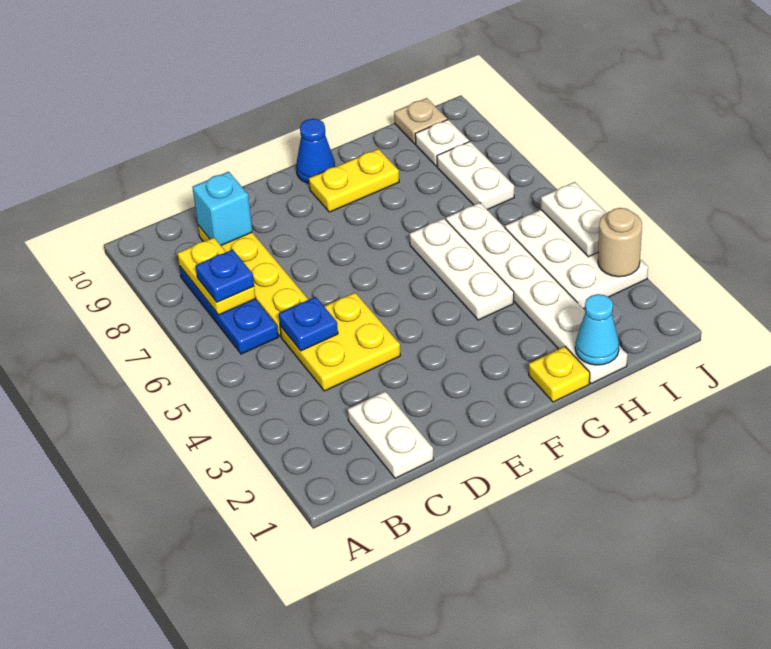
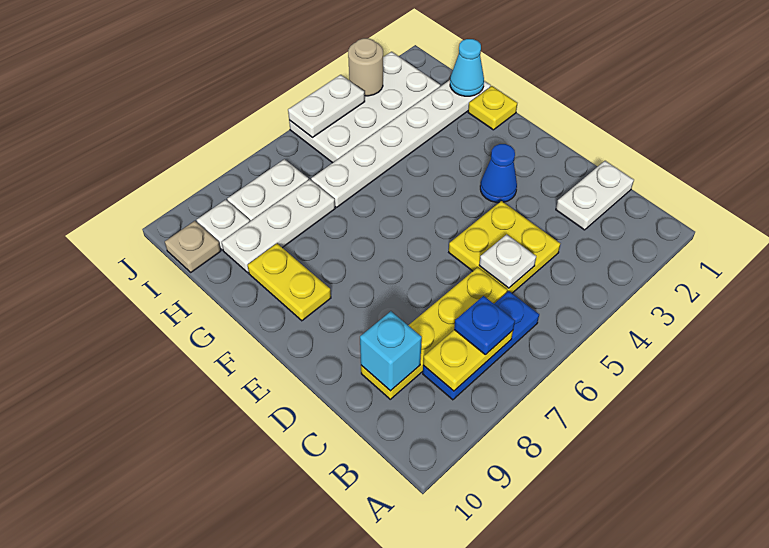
blue plate C5 level 2 -> white plate C5 level 2
blue cone F10 level 1 -> blue cone E3 level 1
white plate G4:G6 level 1 -> white plate H7:H9 level 1
white plate I3:J5 level 1 -> white plate I2:J5 level 1

